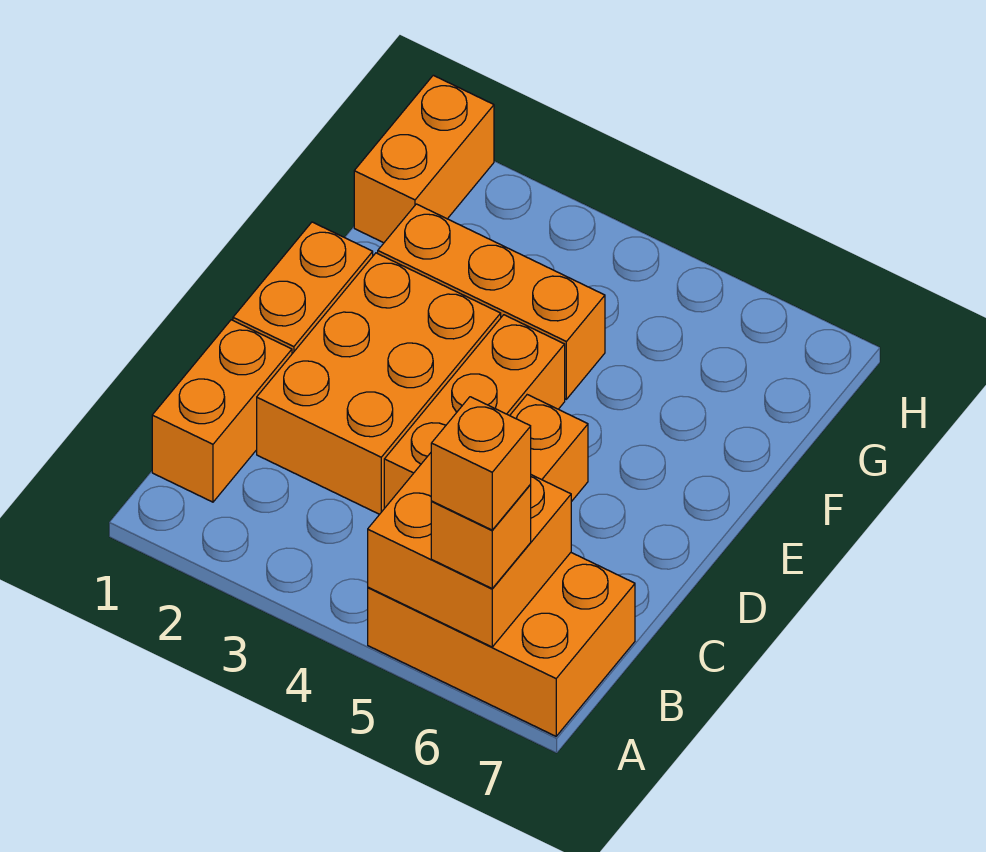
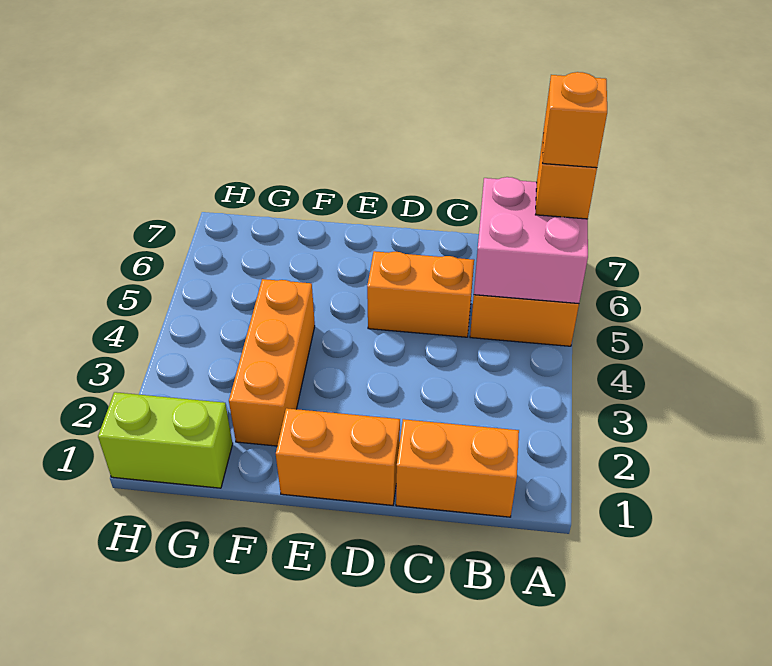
orange brick A5:B6 level 2 -> pink brick A5:B6 level 2
orange brick C2:E3 level 1 -> none
orange brick C4:E4 level 1 -> none
orange brick G1:H1 level 1 -> lime brick G1:H1 level 1

